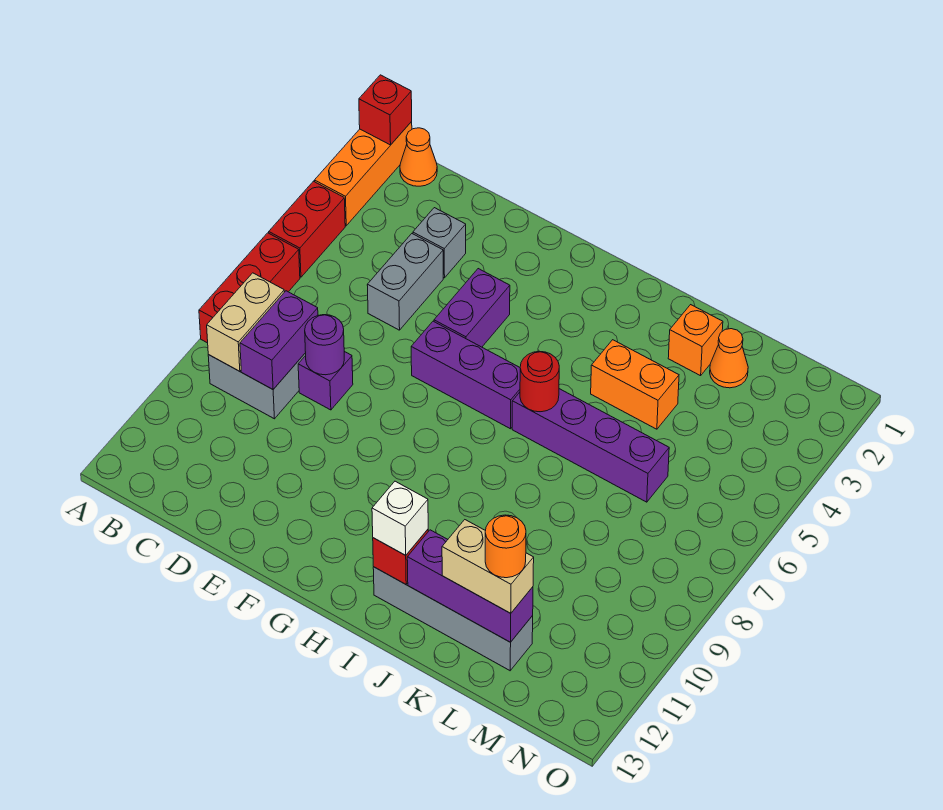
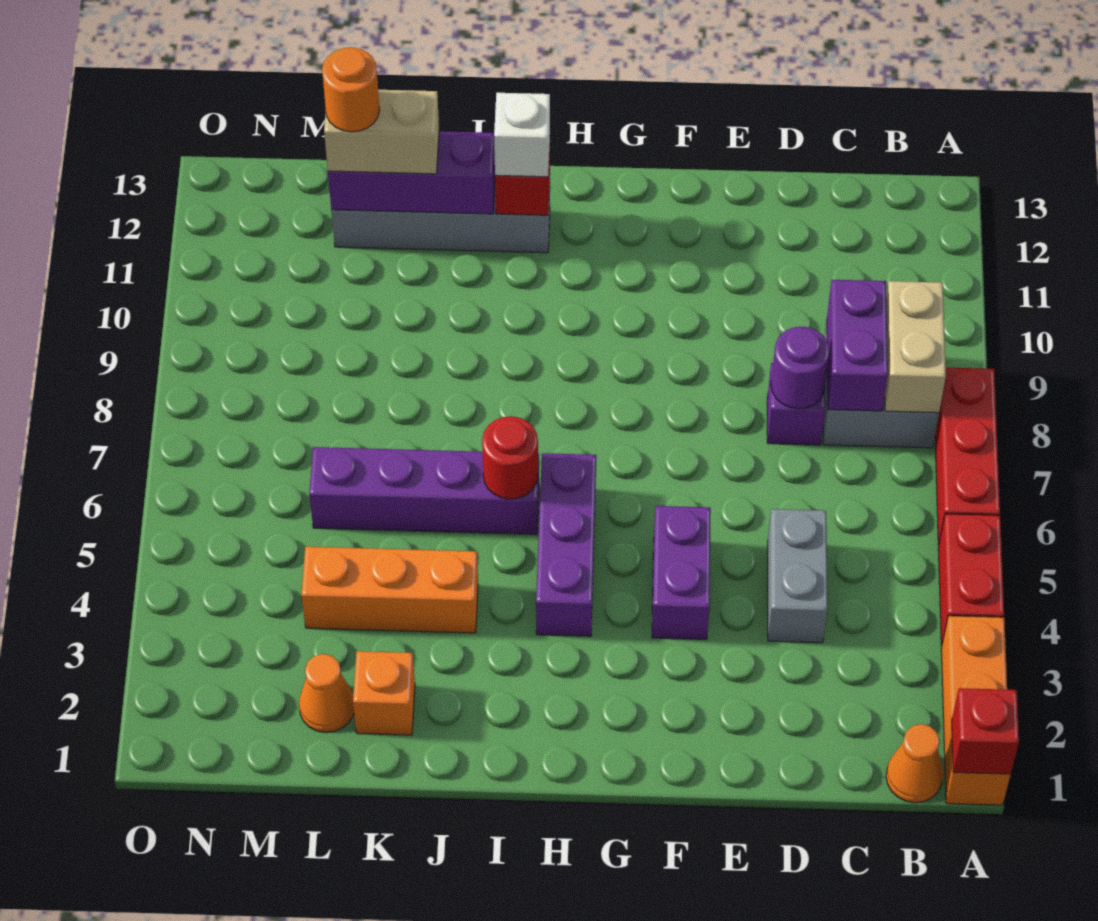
grey brick D3 level 1 -> none
purple brick F6:H6 level 1 -> purple brick H4:H6 level 1
orange brick J4:K4 level 1 -> orange brick J4:L4 level 1

